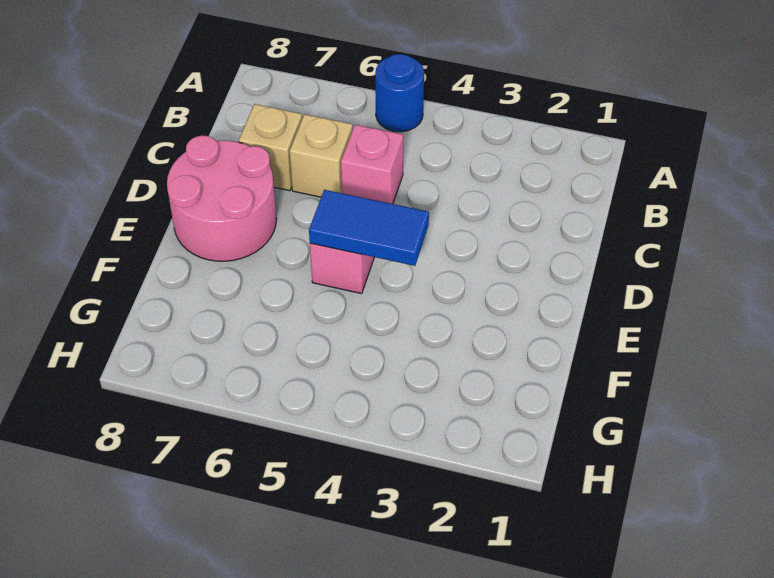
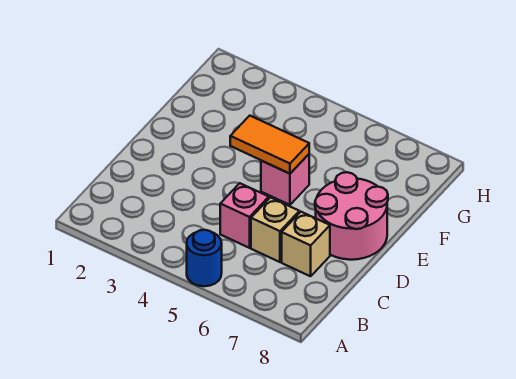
blue tile E4:E5 level 2 -> orange tile E4:E5 level 2

